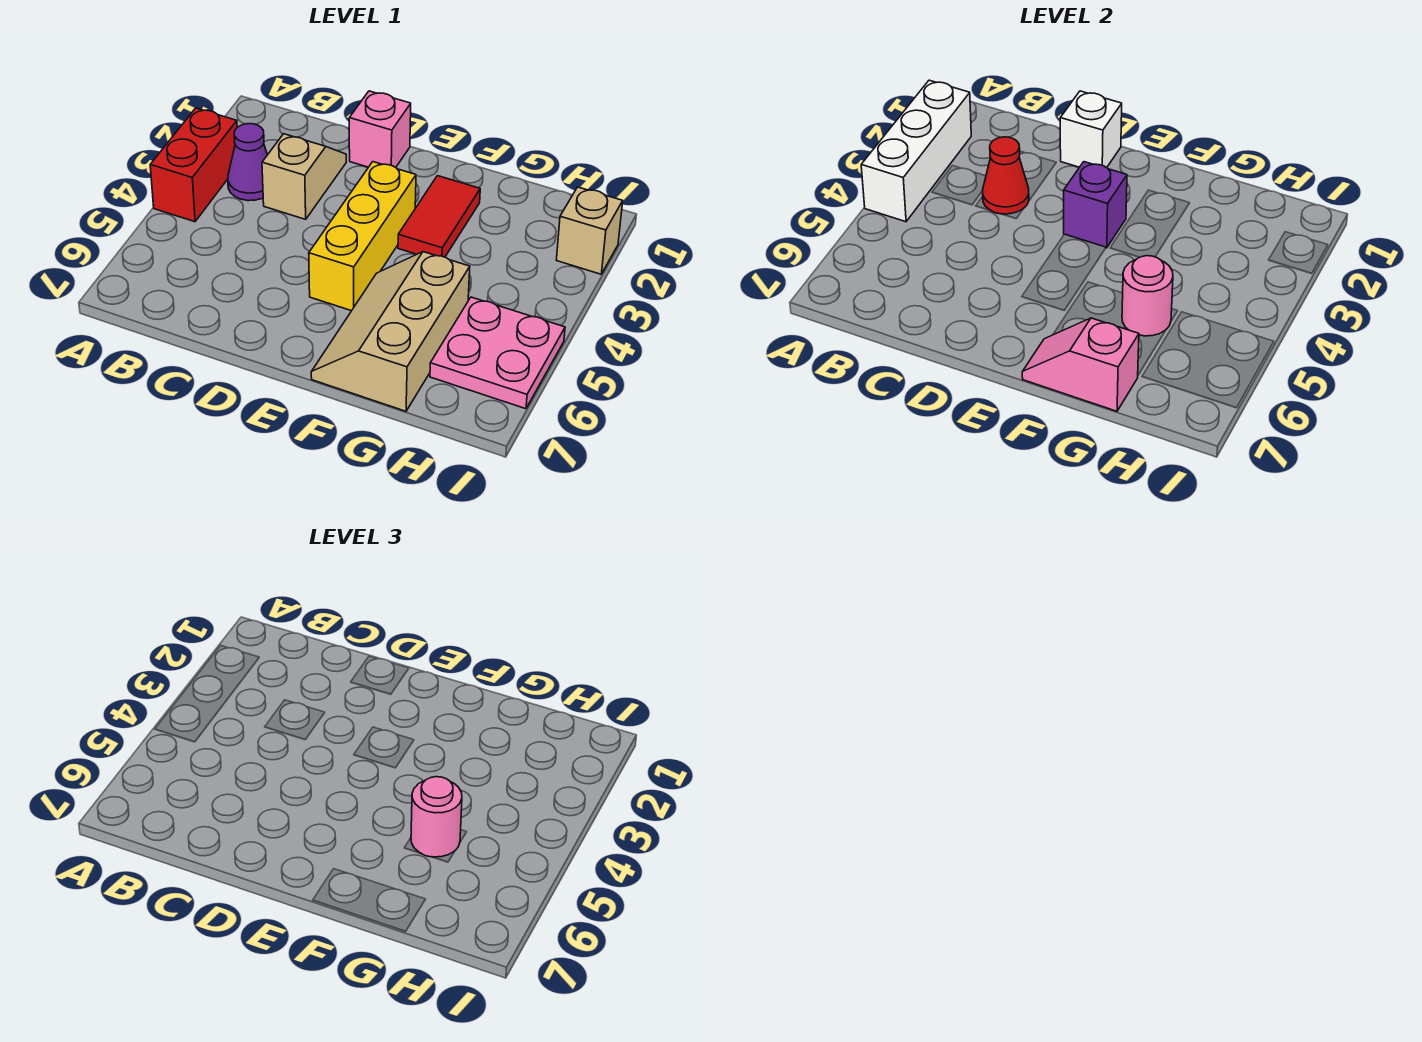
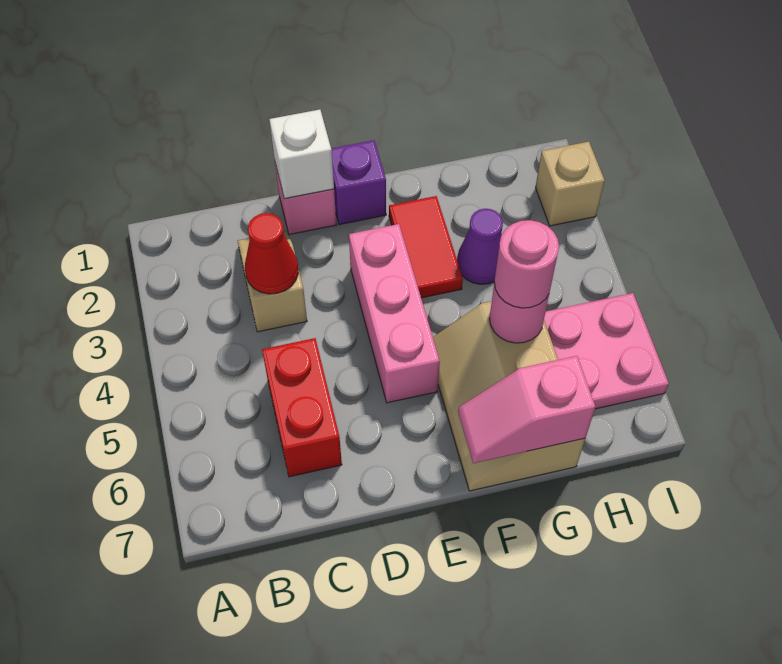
white brick A2:A4 level 2 -> none
red brick A3:A4 level 1 -> red brick C5:C6 level 1
purple cone B3 level 1 -> purple cone G3 level 1
yellow brick E3:E5 level 1 -> pink brick E3:E5 level 1
purple brick E3 level 2 -> purple brick E1 level 1

